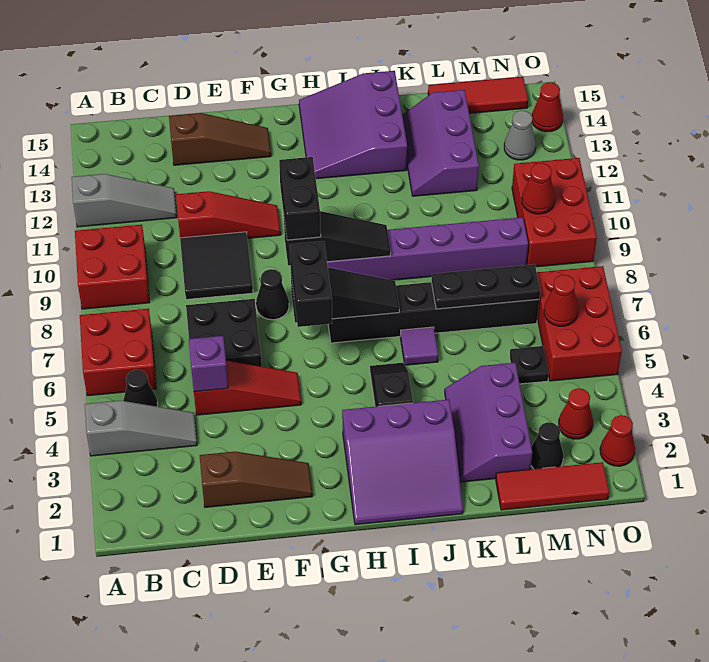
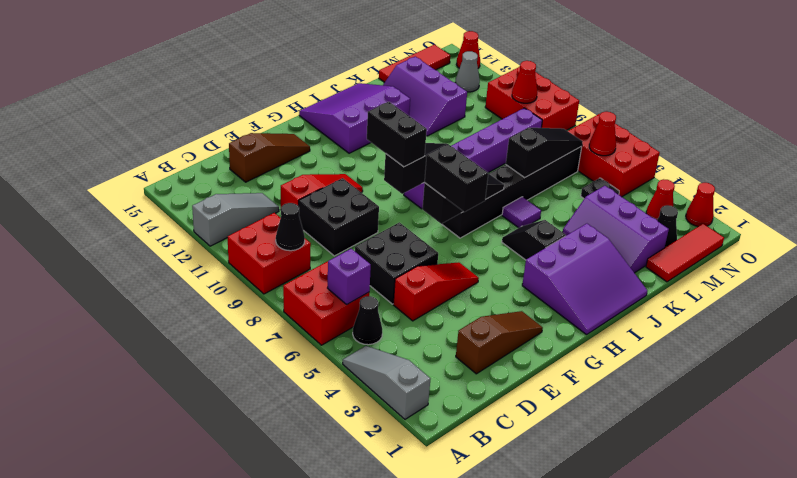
grey slope A4:C4 level 1 top A -> grey slope A2:A4 level 1 top 2
purple brick D5 level 2 -> purple brick B6 level 2
black tile D9:E10 level 1 -> black brick D9:E10 level 1
black cone F8 level 1 -> black cone B9 level 2
purple slope H13:J15 level 1 top J -> purple slope H13:J15 level 1 top 13
black plate K7:M7 level 2 -> black slope K7:M7 level 2 top K

